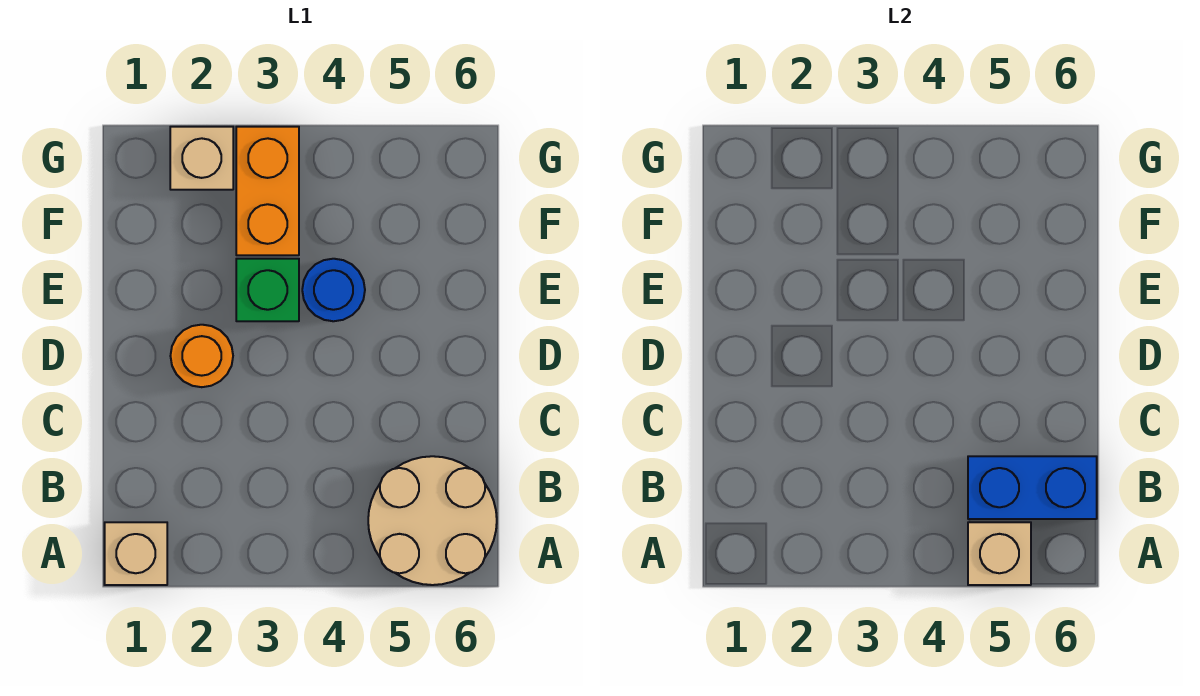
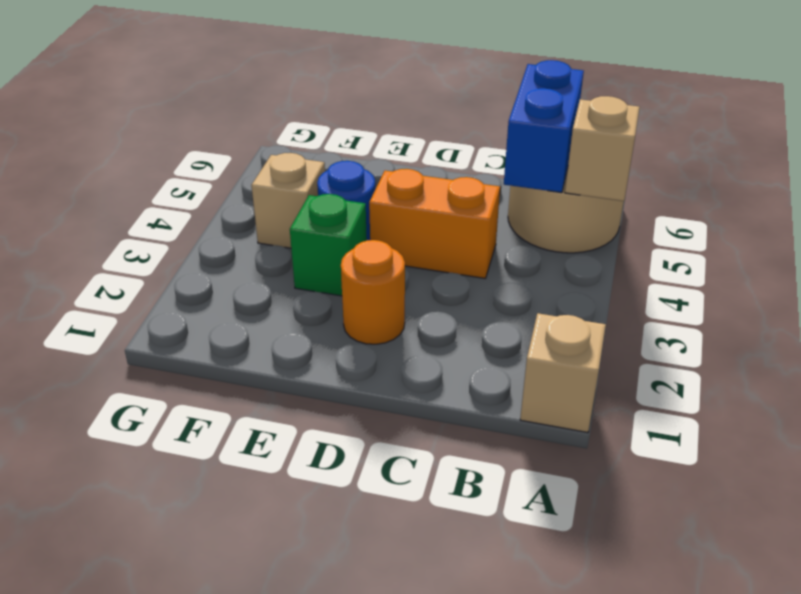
orange brick F3:G3 level 1 -> orange brick C4:D4 level 1
tan brick G2 level 1 -> tan brick F4 level 1

